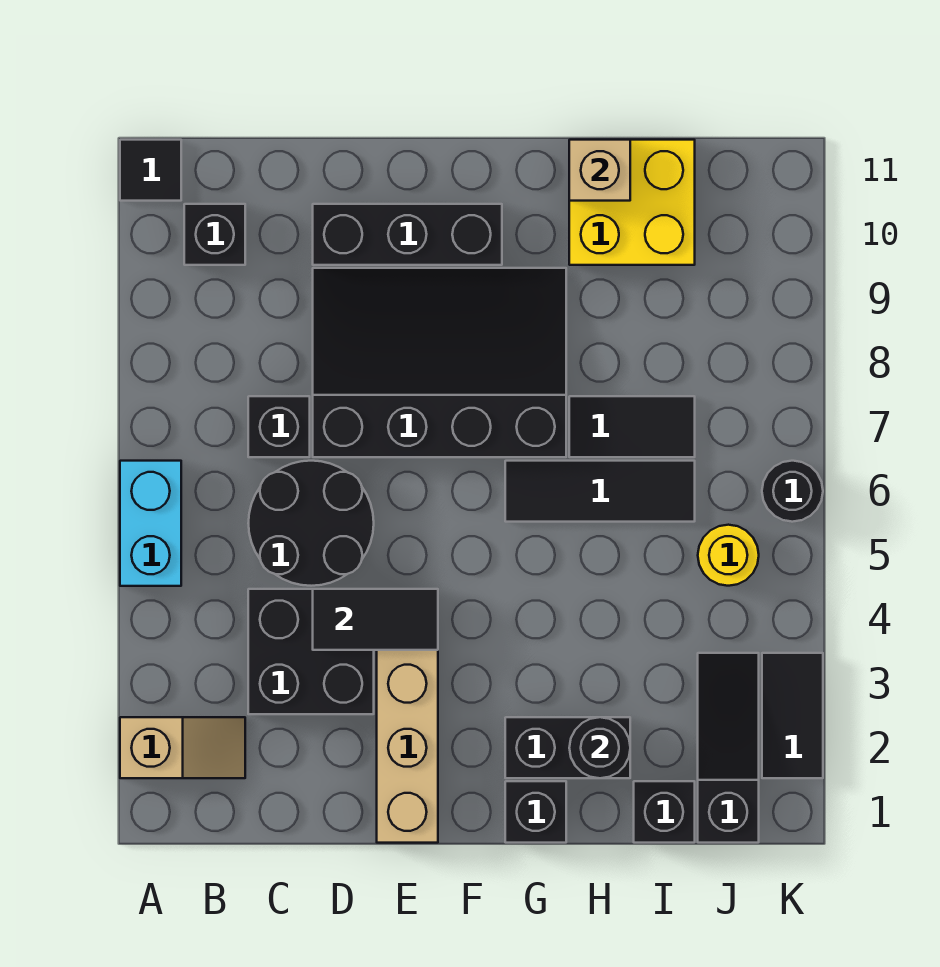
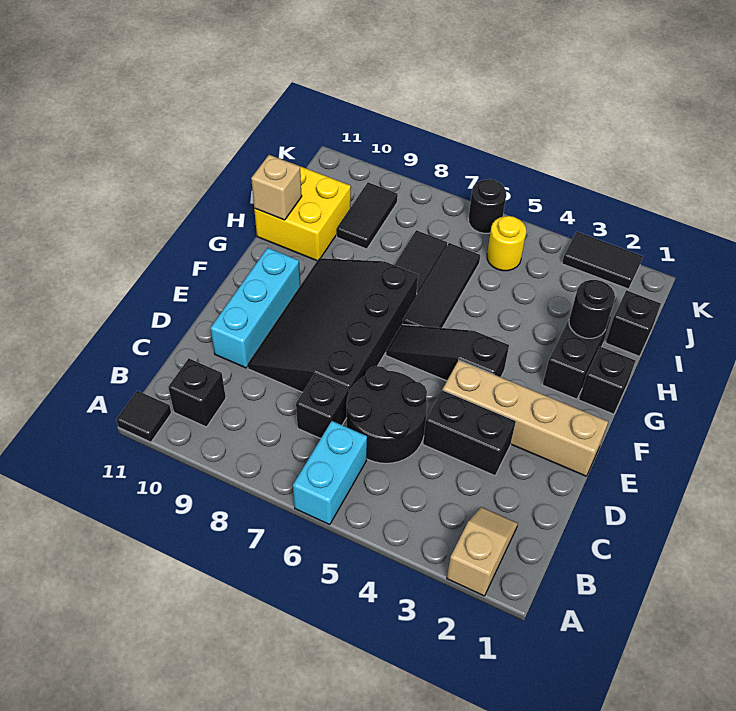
cyan brick A5:A6 level 1 -> cyan brick A6:B6 level 1
black brick C3:D4 level 1 -> black brick D3:D4 level 1
black tile D4:E4 level 2 -> black tile I9:J9 level 1
black brick D10:F10 level 1 -> cyan brick D10:F10 level 1
black slope J1:J3 level 1 top 1 -> black slope F4:F6 level 1 top 4

